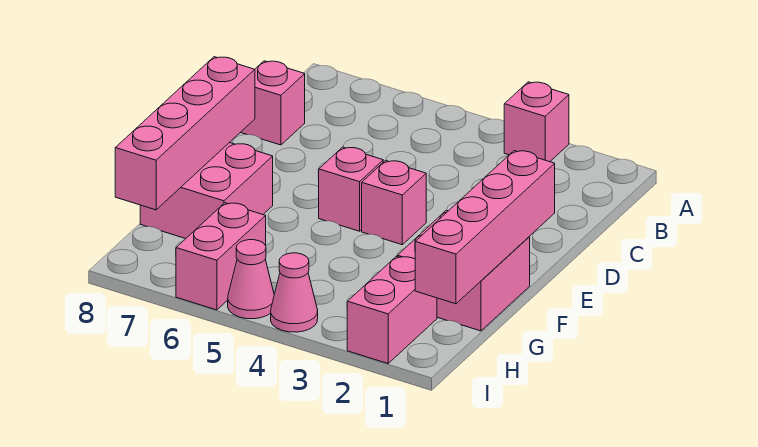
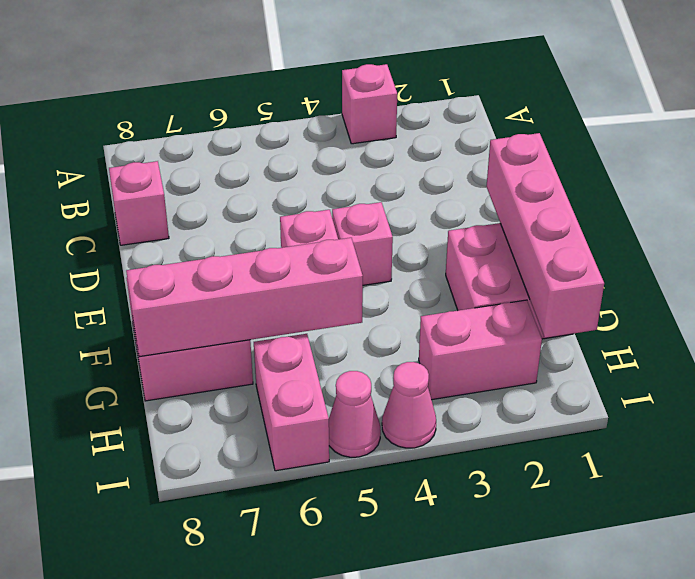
pink brick E8:H8 level 2 -> pink brick G5:G8 level 2
pink brick H2:I2 level 1 -> pink brick H2:H3 level 1

